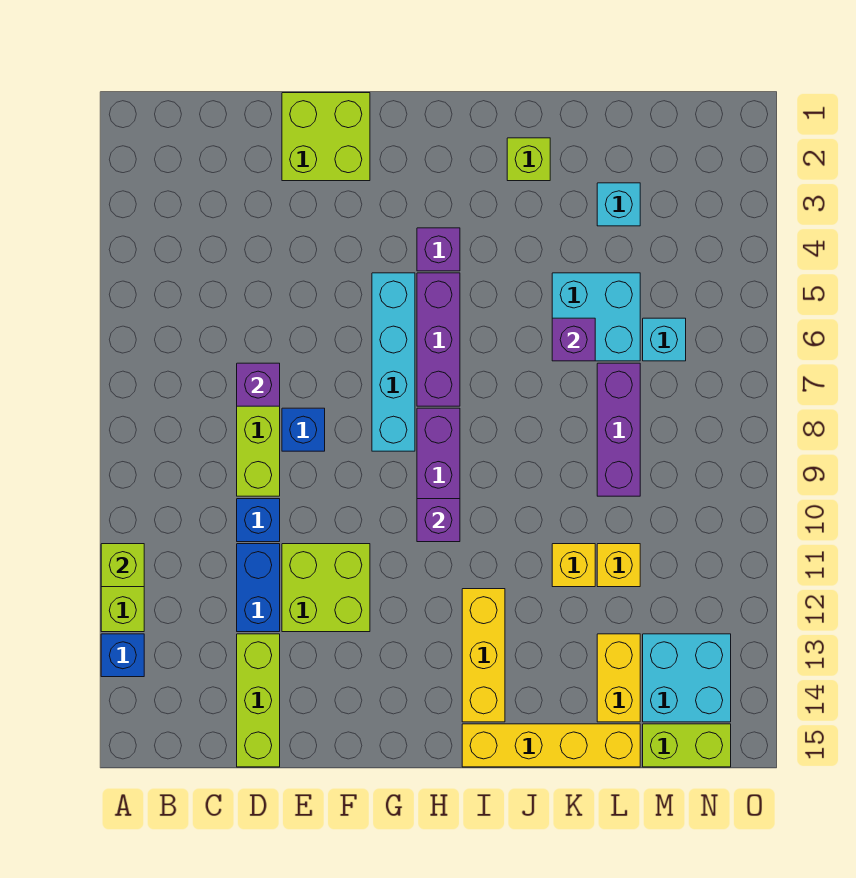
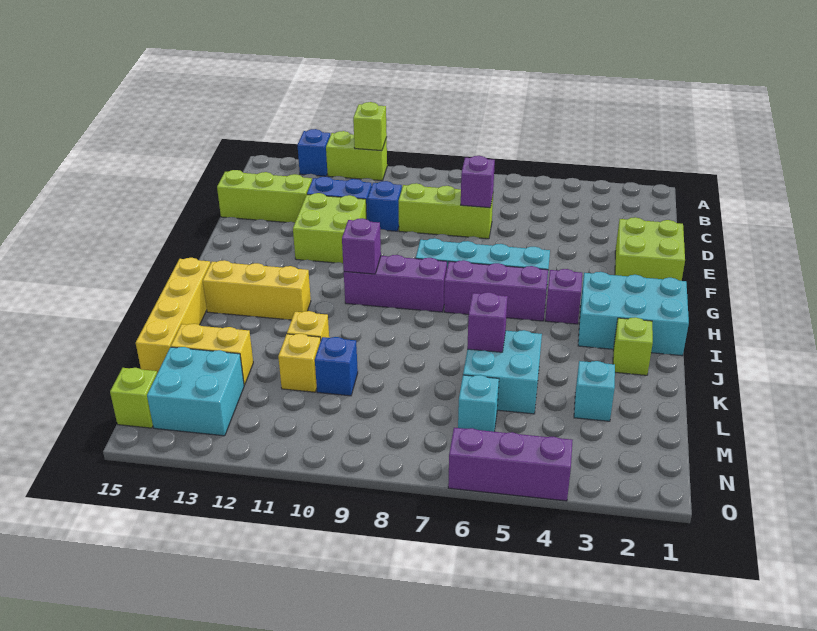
blue brick E8 level 1 -> blue brick L10 level 1
none -> cyan brick H1:I3 level 1
purple brick L7:L9 level 1 -> purple brick O4:O6 level 1
lime brick M15:N15 level 1 -> lime brick N15 level 1

